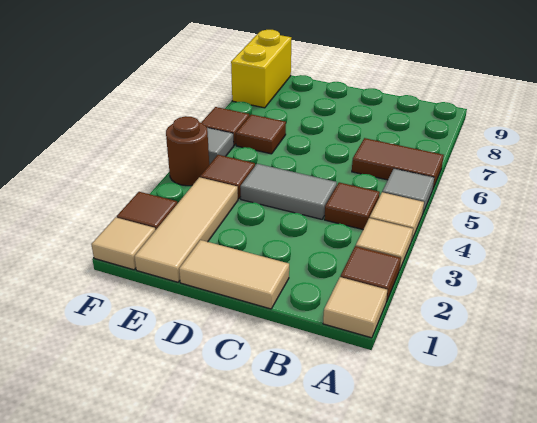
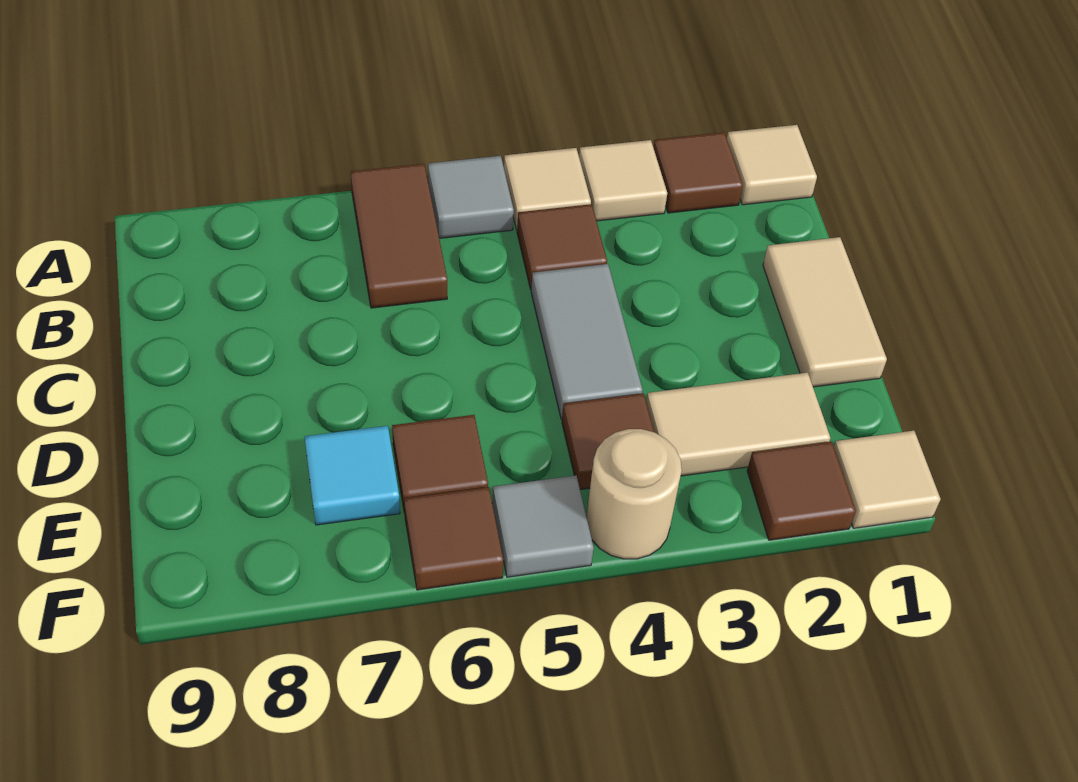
tan tile E1:E3 level 1 -> tan tile E2:E3 level 1
none -> cyan tile E7 level 1
brown round brick F4 level 1 -> tan round brick F4 level 1
yellow brick F8:F9 level 1 -> none

